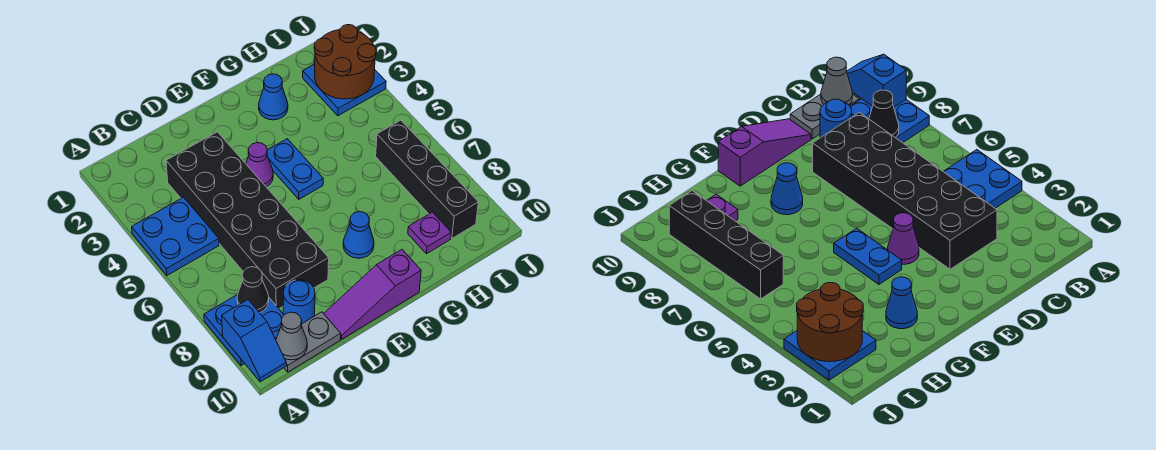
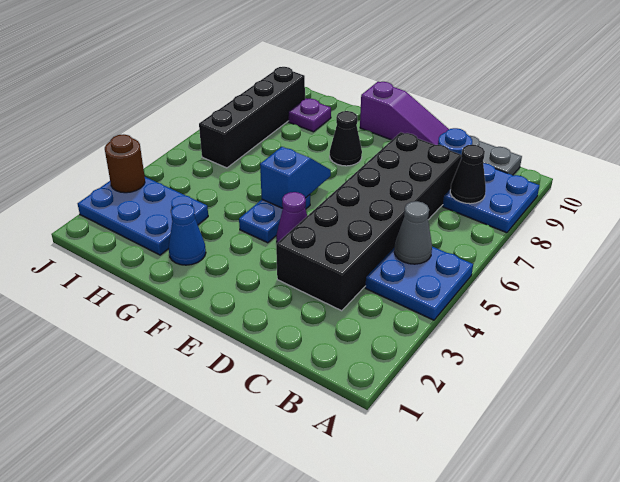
blue slope A9:A10 level 2 top 9 -> blue slope F5:F6 level 2 top 5
grey cone B10 level 2 -> grey cone B5 level 2
blue cone F8 level 1 -> black cone F8 level 1
blue plate I2:J3 level 1 -> blue plate H2:J3 level 1
brown round brick I2:J3 level 2 -> brown round brick J3 level 2

